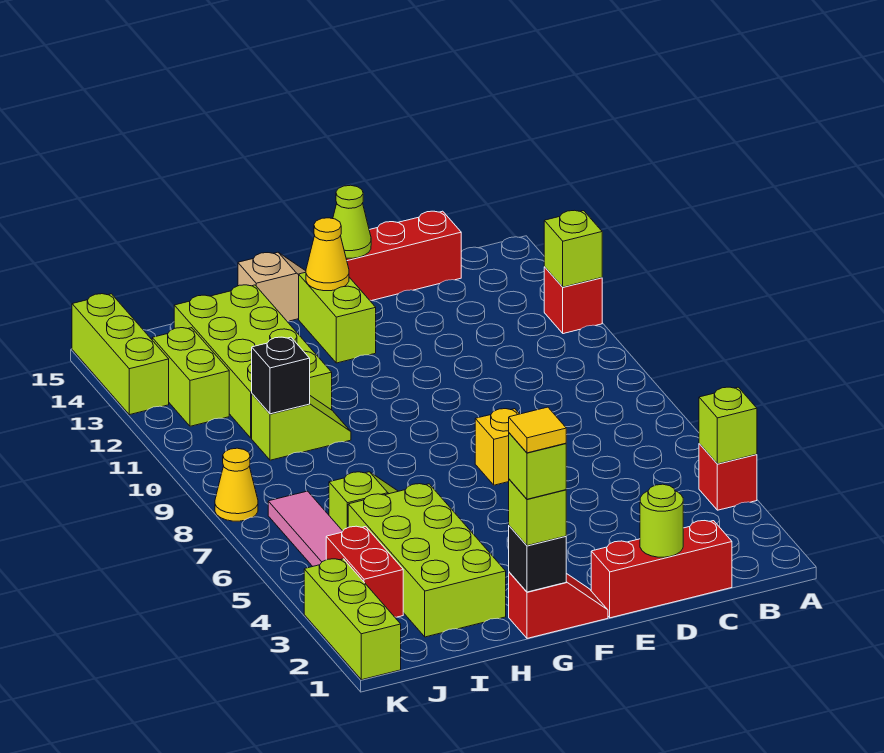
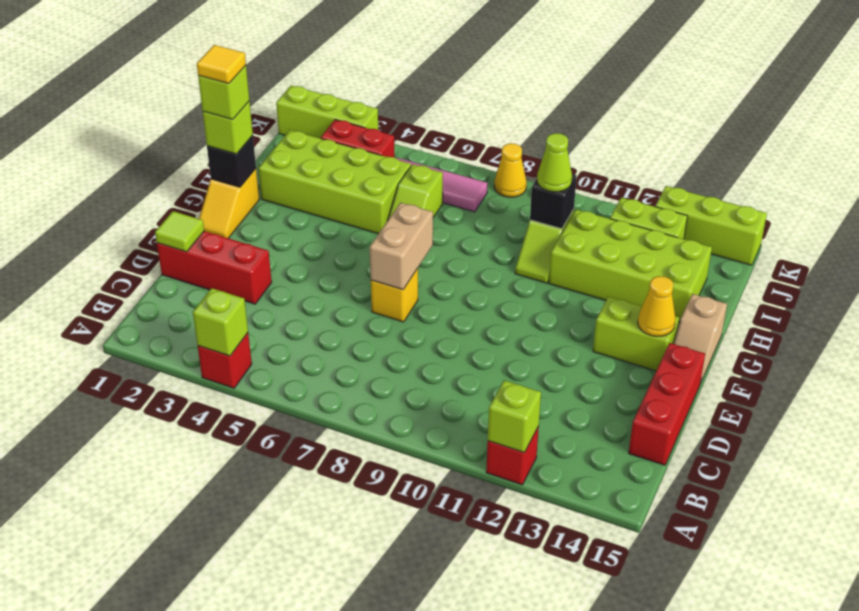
red brick C1:E1 level 1 -> red brick D1:D3 level 1
lime round brick D1 level 2 -> lime tile D1 level 2
none -> tan brick E7:F7 level 2
lime cone E15 level 2 -> lime cone I10 level 3
red slope F1:G1 level 1 top G -> yellow slope F1:G1 level 1 top G

